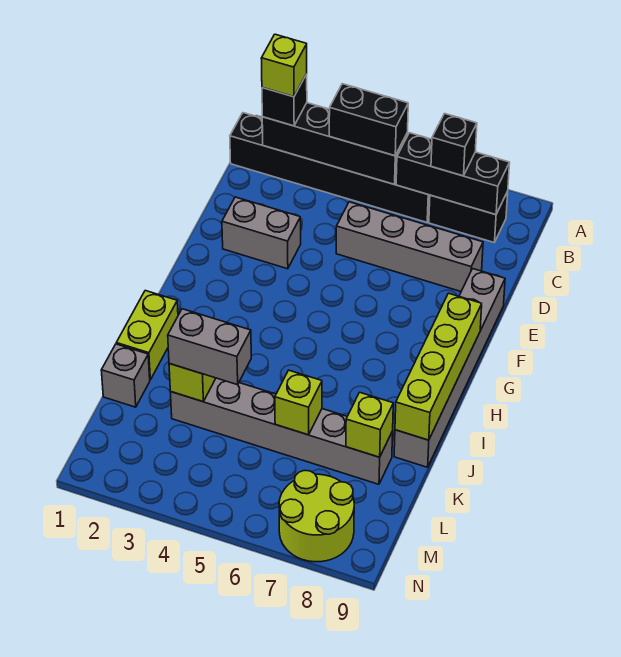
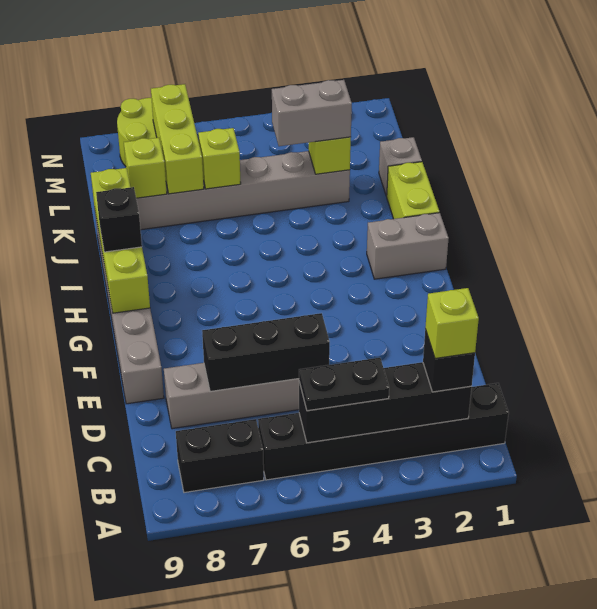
black brick B4:B5 level 3 -> black plate B4:B5 level 3
black brick B6:B8 level 2 -> black brick D5:D7 level 2
black brick B7 level 3 -> black brick H9 level 3
grey brick E2:E3 level 1 -> grey brick H1:H2 level 1
none -> lime brick K7:M7 level 2

